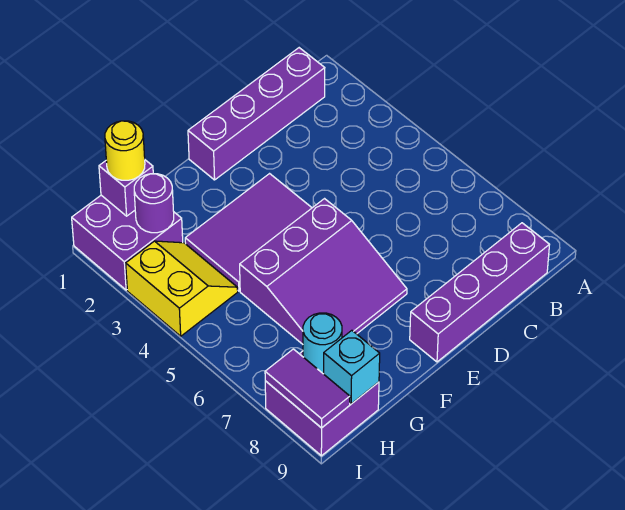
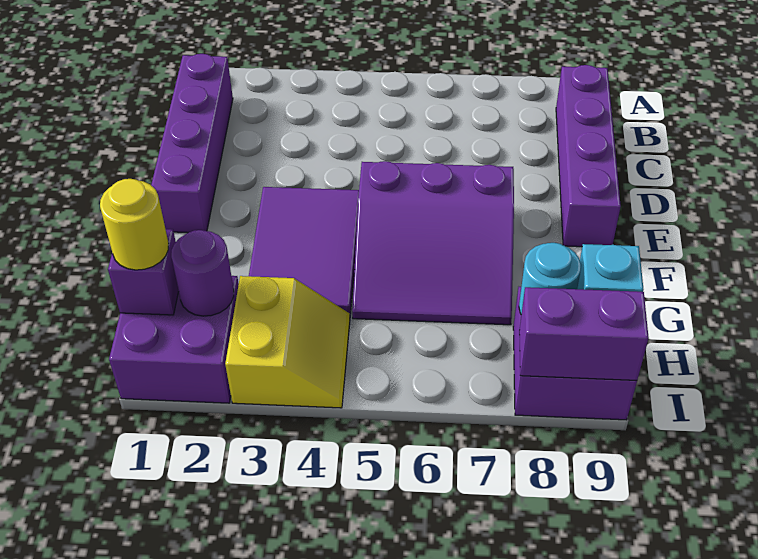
purple slope E5:G7 level 1 top 5 -> purple slope E5:G7 level 1 top E
yellow slope H3:I4 level 1 top I -> yellow slope H3:I4 level 1 top 3
purple tile I8:I9 level 2 -> purple brick I8:I9 level 2

